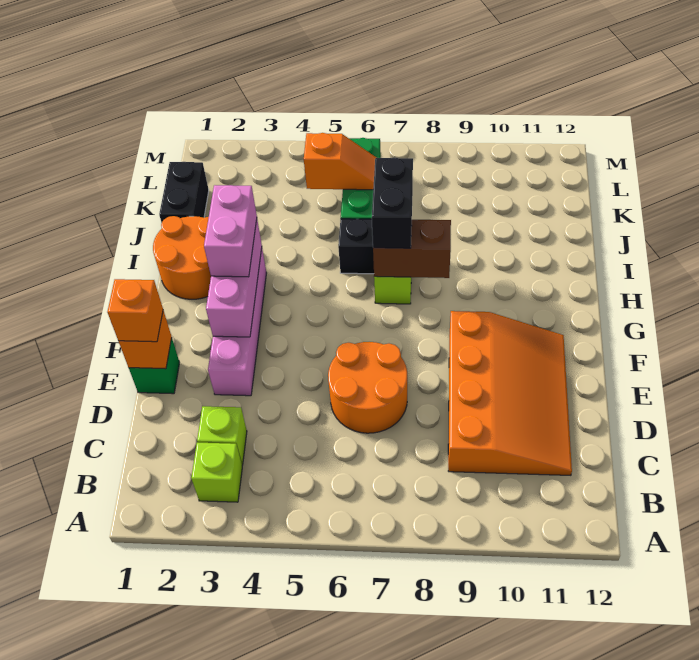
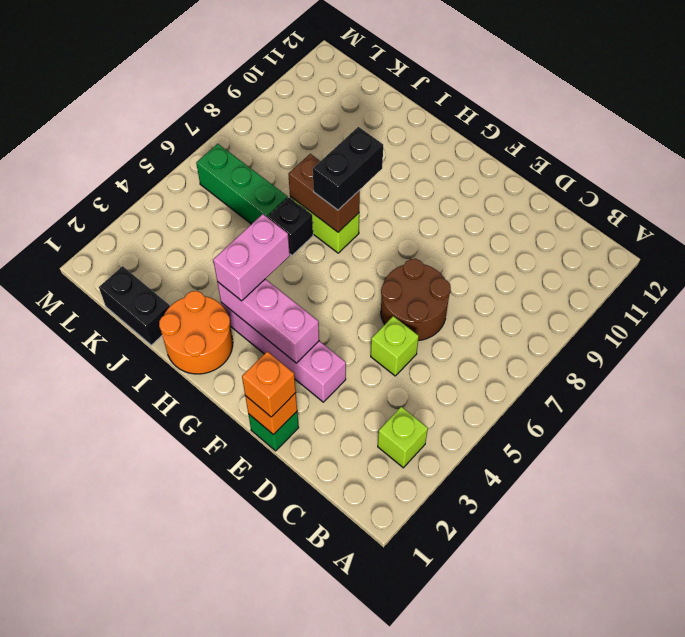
lime brick C3 level 1 -> lime brick D5 level 1
orange slope C9:F11 level 1 top 9 -> none
orange round brick D6:E7 level 1 -> brown round brick D6:E7 level 1
pink brick G3:H3 level 3 -> pink brick H3:H4 level 3
brown brick H7:H8 level 2 -> brown brick H7:I7 level 2
black brick H7:I7 level 3 -> black brick H7:H8 level 3
orange slope K5:K6 level 2 top 5 -> none

